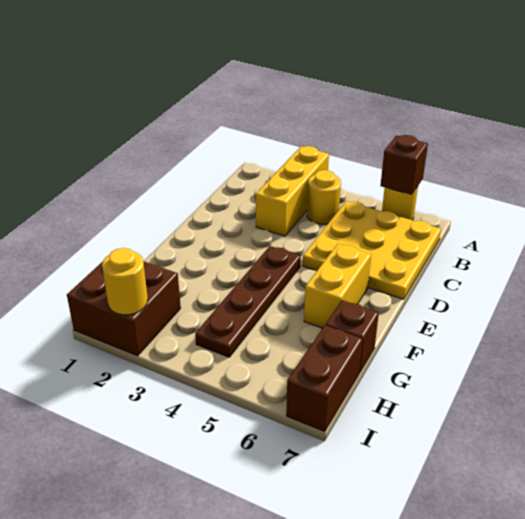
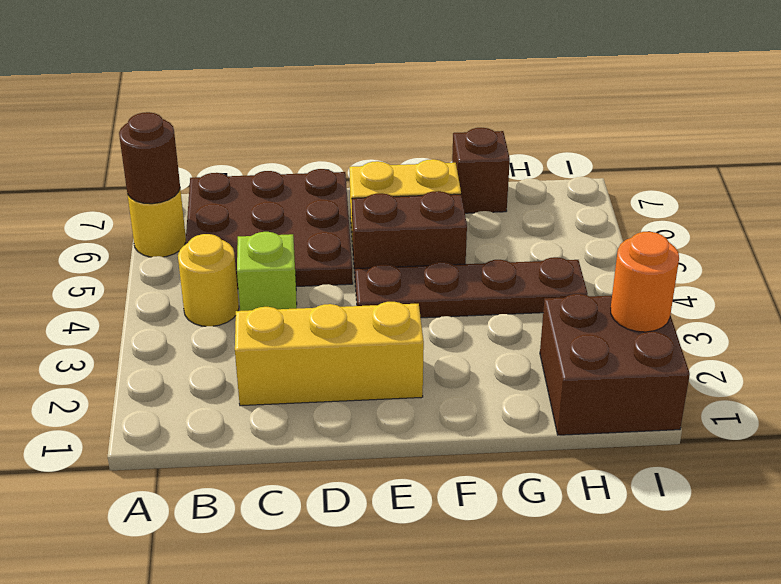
yellow brick A3:C3 level 1 -> yellow brick C2:E2 level 1
brown brick A6 level 2 -> brown round brick A6 level 2
yellow plate B5:D7 level 1 -> brown plate B5:D7 level 1
none -> lime brick C4 level 1
brown brick H7:I7 level 1 -> brown brick E5:F5 level 1
yellow round brick I2 level 2 -> orange round brick I2 level 2

